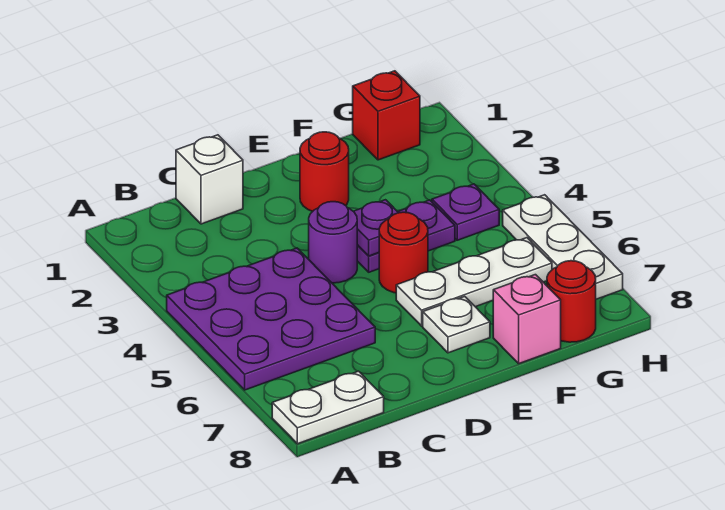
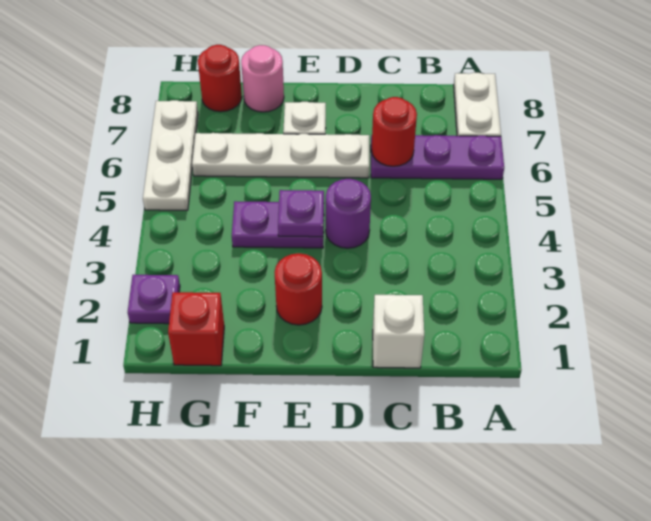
purple plate A4:C6 level 1 -> purple plate A6:C6 level 1
white plate A8:B8 level 1 -> white plate A7:A8 level 1
red round brick E5 level 1 -> red round brick C6 level 2
white plate E6:G6 level 1 -> white plate D6:G6 level 1
pink brick F8 level 1 -> pink round brick F8 level 1
purple plate G4 level 1 -> purple plate H2 level 1

